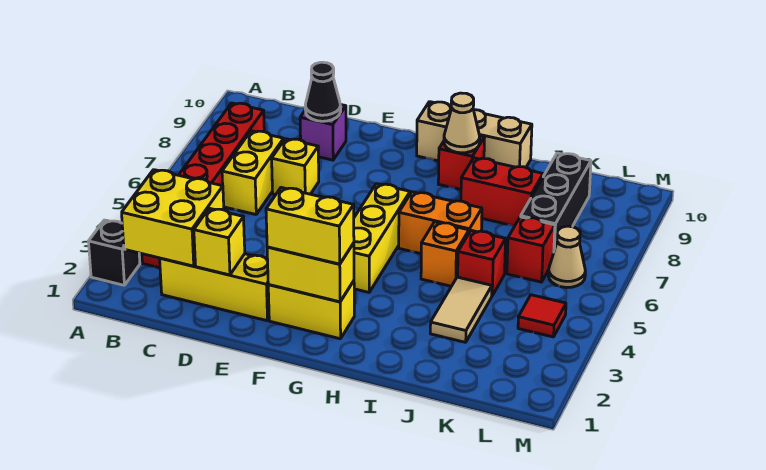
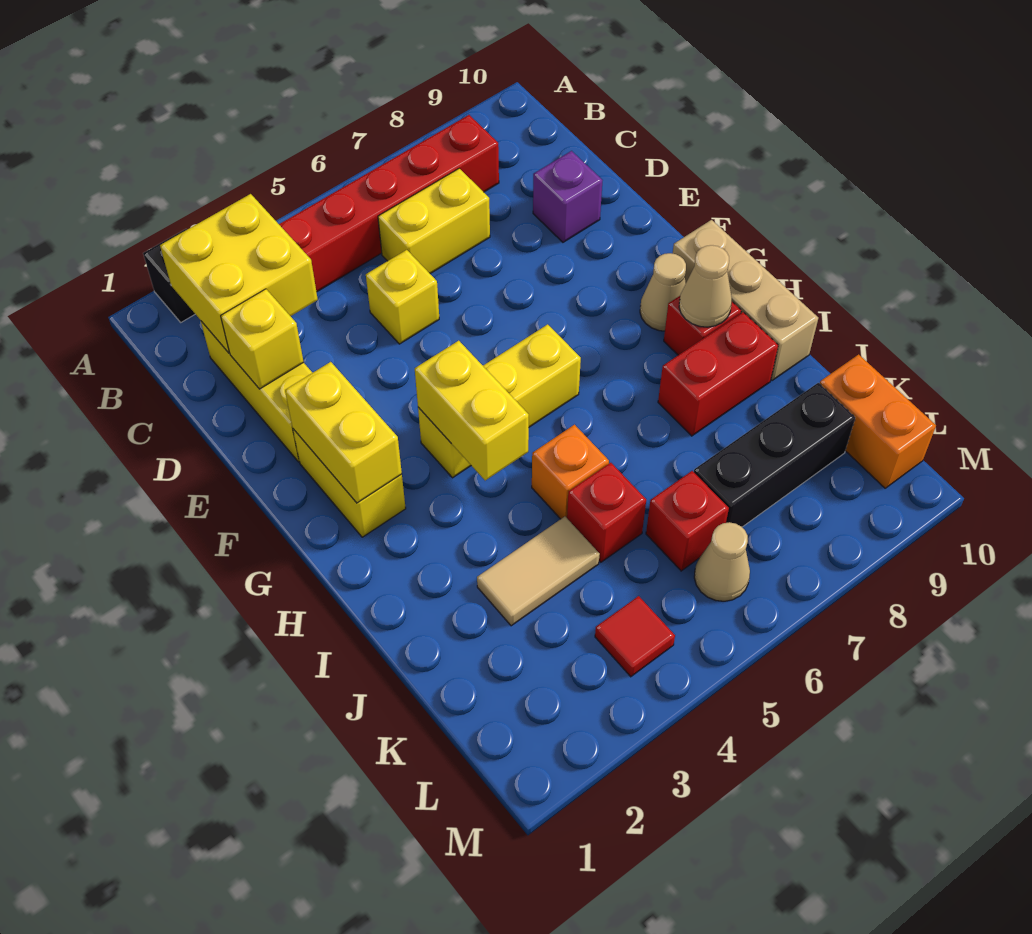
yellow brick D7 level 1 -> yellow brick D5 level 1
black cone D9 level 2 -> none
yellow brick F2:G2 level 3 -> yellow brick G4:H4 level 2
none -> tan cone G9 level 1
orange brick H6:I6 level 1 -> orange brick K10:L10 level 1
red brick I8:J8 level 1 -> red brick I8:I9 level 1

